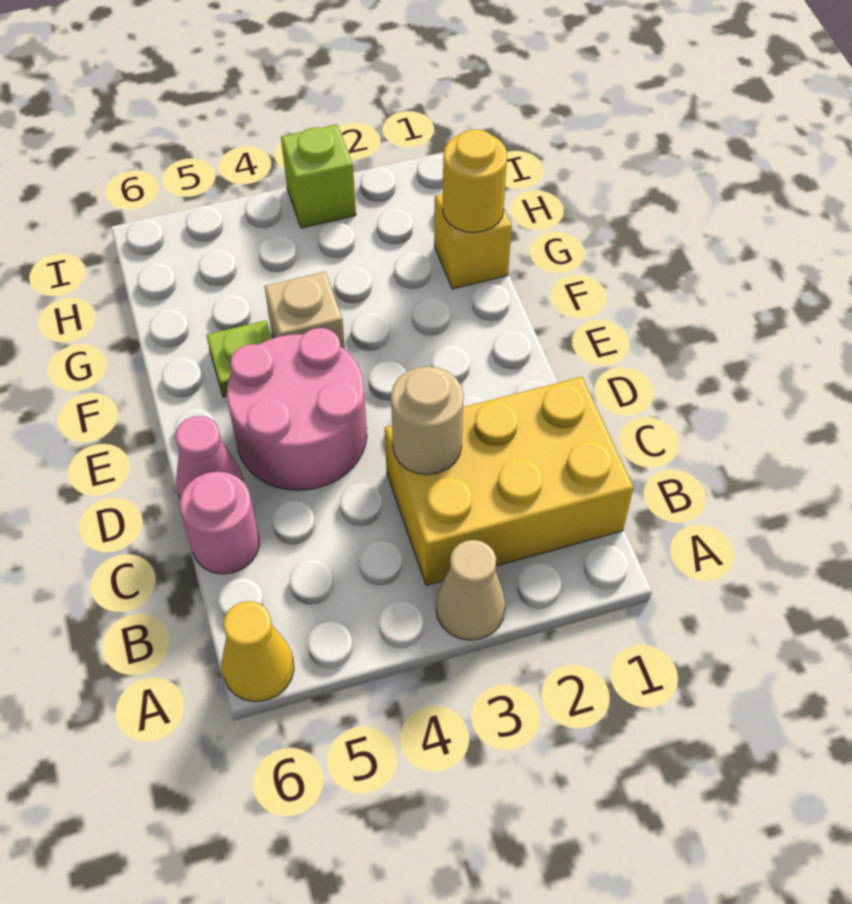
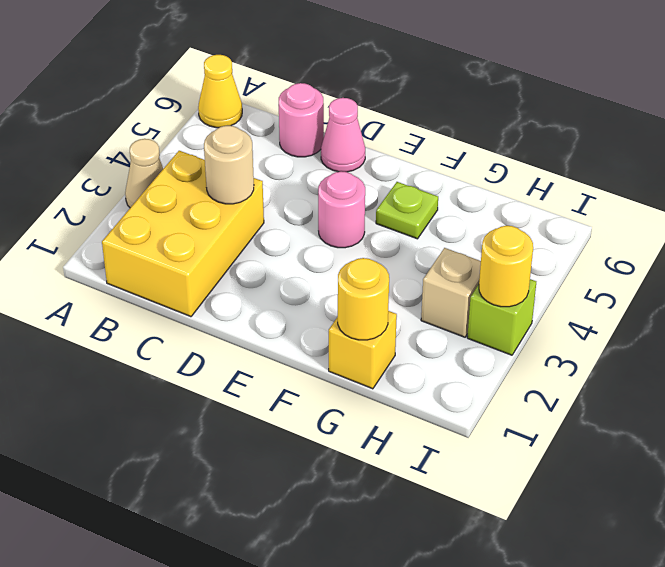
pink round brick D4:E5 level 1 -> pink round brick E4 level 1
tan brick F4 level 1 -> tan brick H3 level 1
none -> yellow round brick I3 level 2

